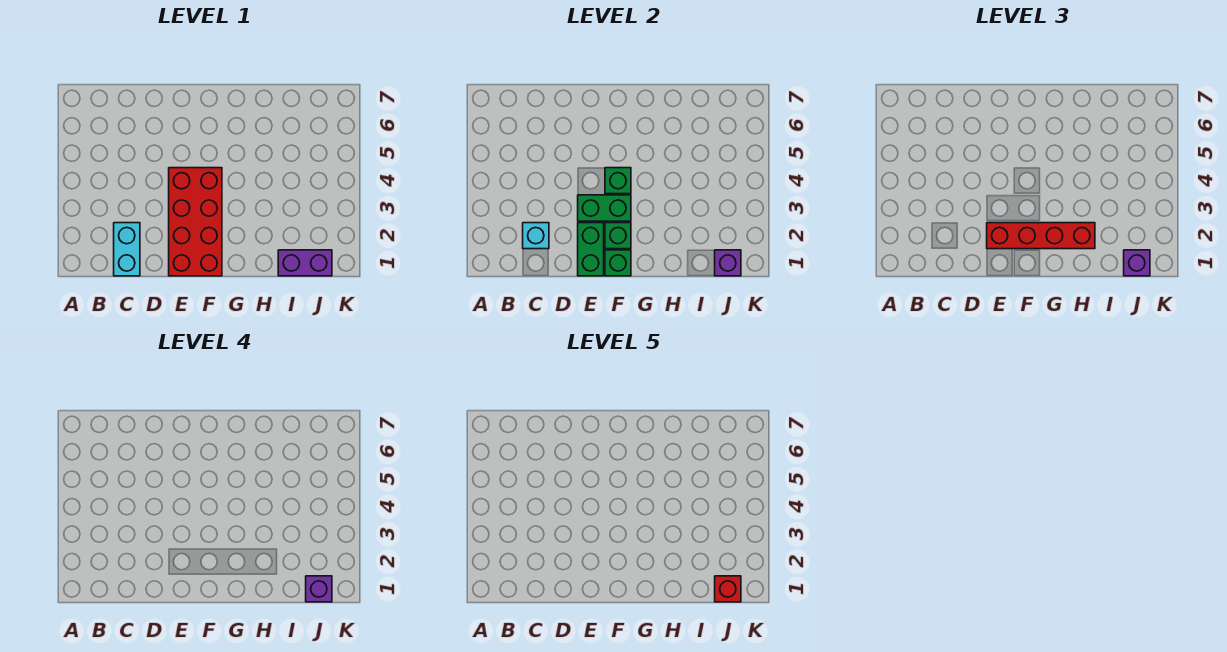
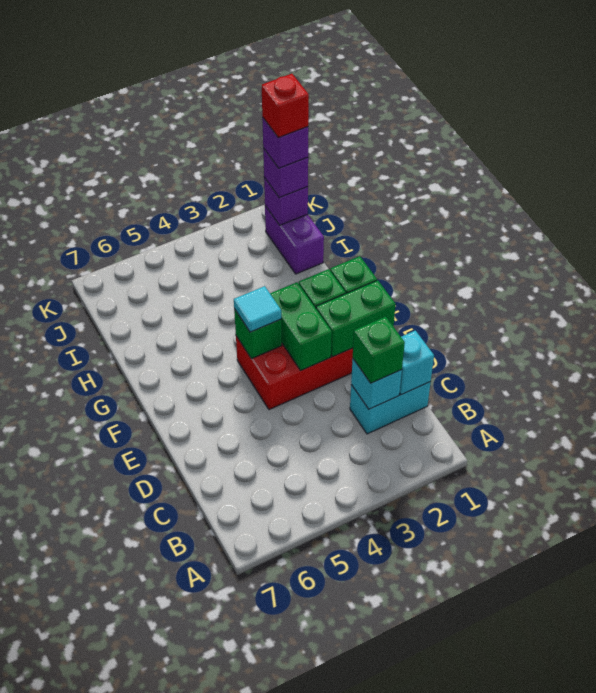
none -> cyan brick C1 level 2
none -> green brick C2 level 3
red brick E2:H2 level 3 -> none
none -> cyan tile F4 level 3

